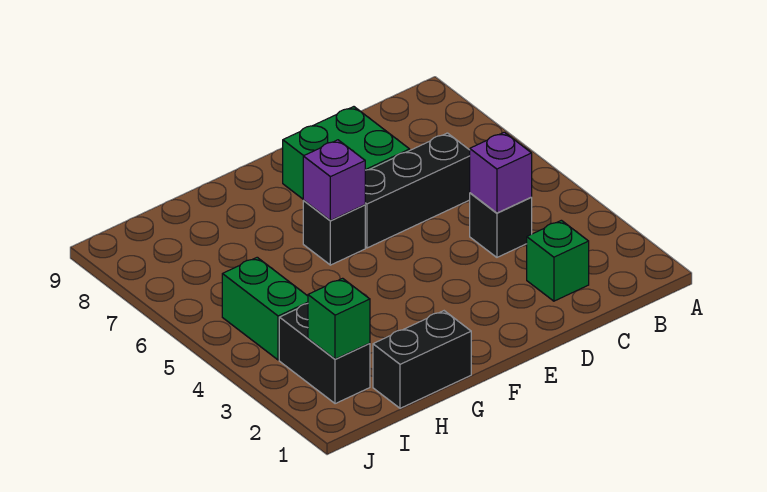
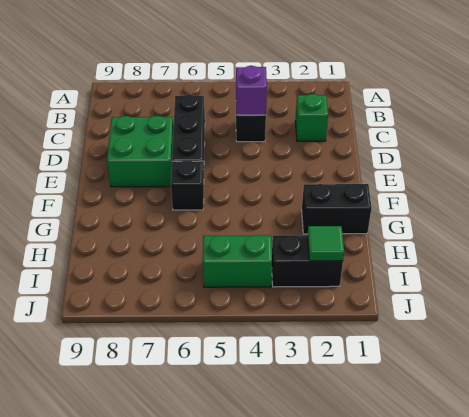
purple brick F6 level 2 -> none
black brick G1:H1 level 1 -> black brick G1:G2 level 1
green brick I2 level 2 -> green tile I2 level 2

